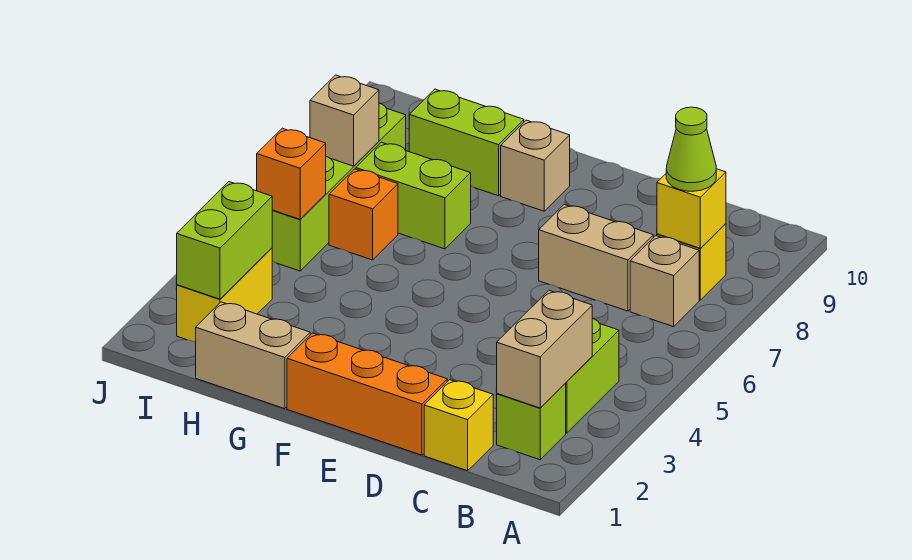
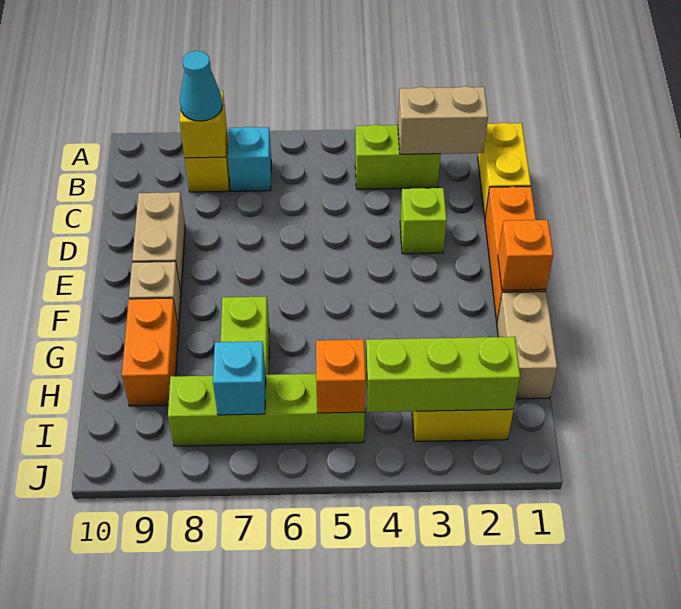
lime brick B2 level 1 -> lime brick D3 level 1
tan brick B7 level 1 -> cyan brick B7 level 1
lime cone B8 level 3 -> cyan cone B8 level 3
yellow brick C1 level 1 -> yellow brick B1:C1 level 1
tan brick C7:D7 level 1 -> tan brick D9:E9 level 1
lime brick G9:H9 level 1 -> orange brick G9:H9 level 1
orange brick H6 level 1 -> orange brick F1 level 2
lime brick I2:I3 level 2 -> lime brick I2:I4 level 2
tan brick I7 level 2 -> cyan brick I7 level 2

